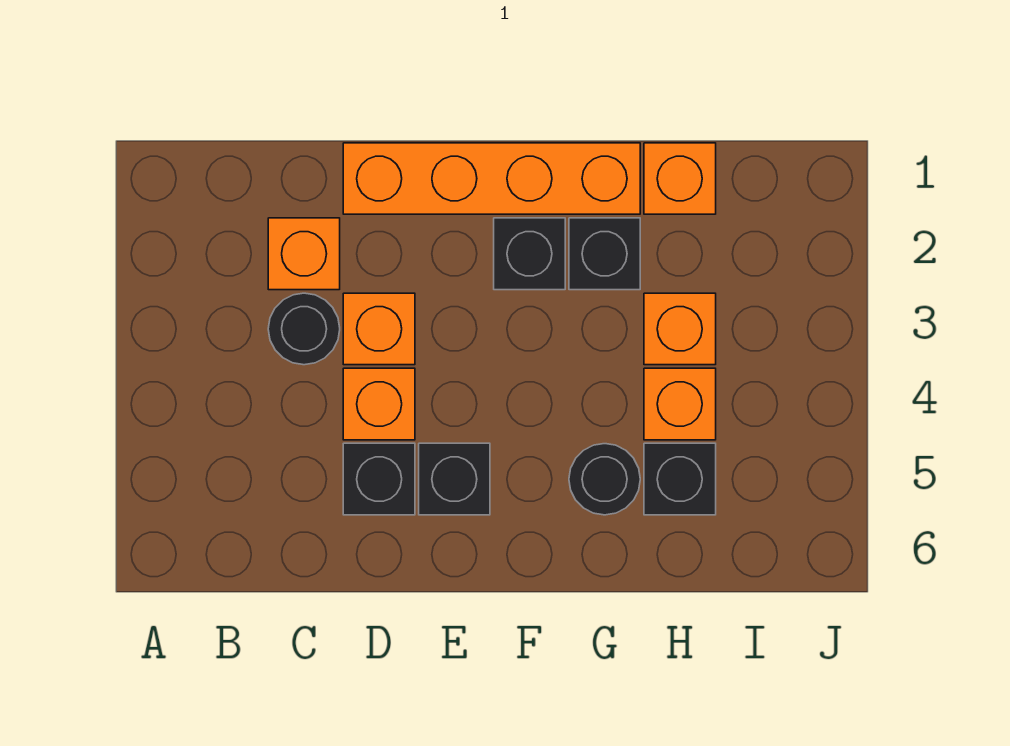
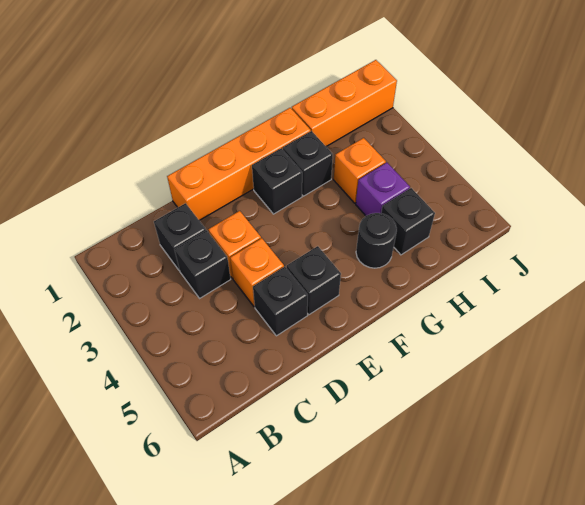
orange brick C2 level 1 -> black brick C2 level 1
black round brick C3 level 1 -> black brick C3 level 1
orange brick H1 level 1 -> orange brick H1:J1 level 1
orange brick H4 level 1 -> purple brick H4 level 1

